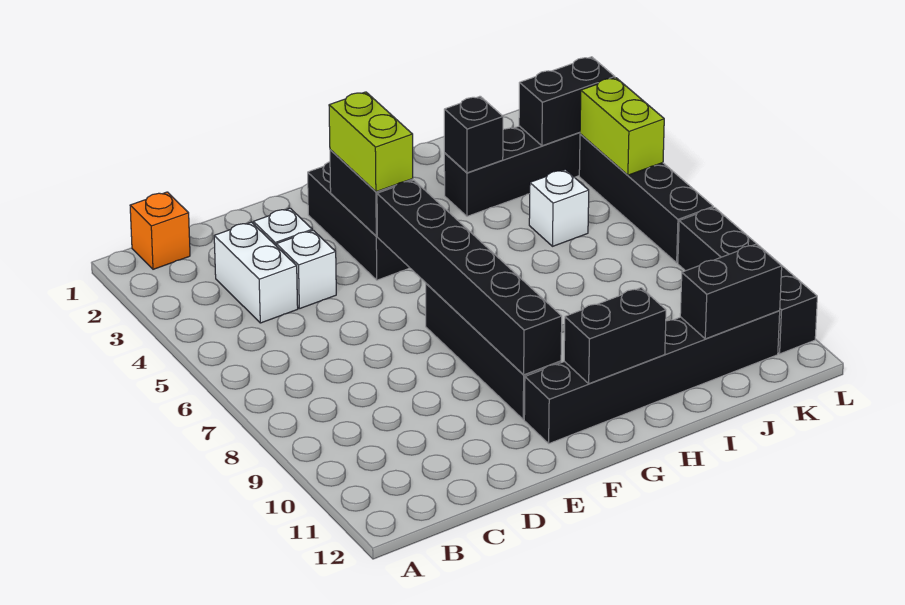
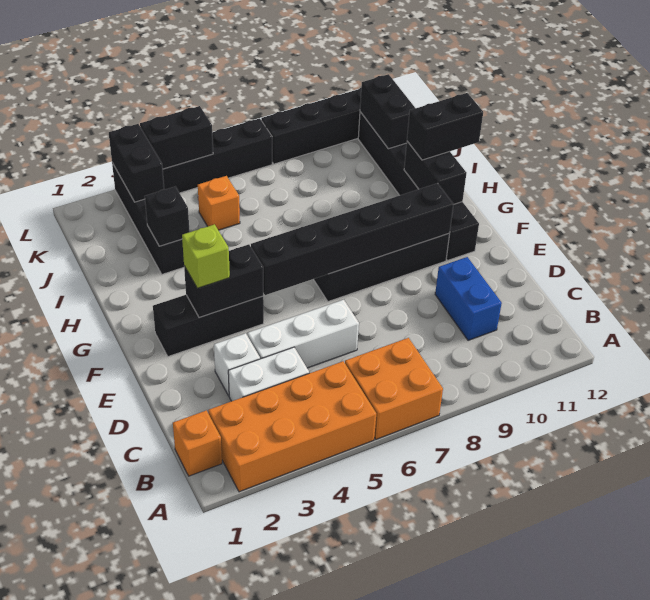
none -> orange brick A2:B5 level 1
none -> orange brick A6:B7 level 1
none -> blue brick C10:D10 level 1
white brick D4 level 1 -> white brick D4:D6 level 1
lime brick F3:F4 level 3 -> lime brick F3 level 3
none -> black brick H11:H12 level 3
white brick J5 level 1 -> orange brick J5 level 1
lime brick L4:L5 level 2 -> black brick L4:L5 level 2

